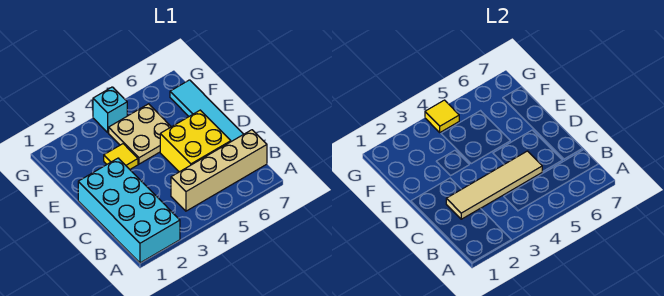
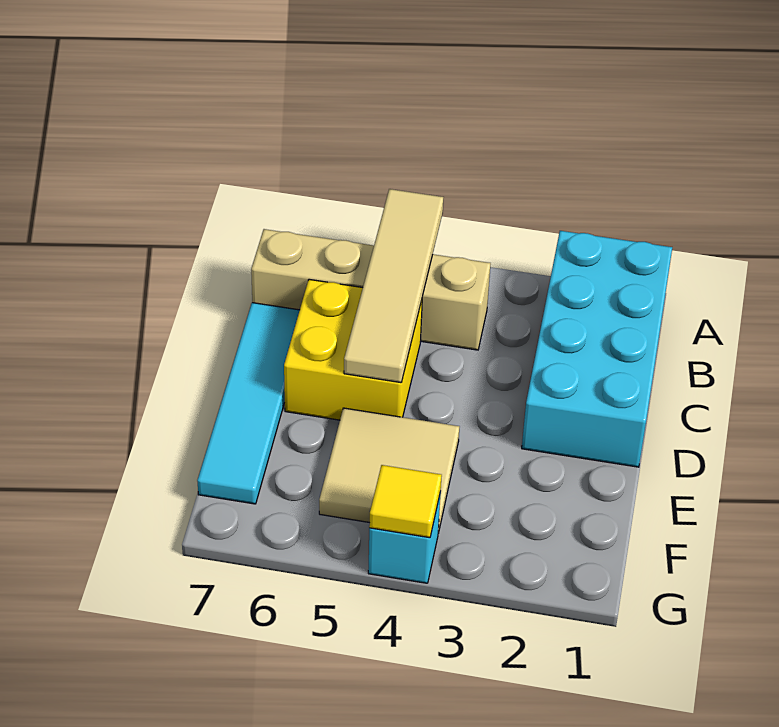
tan tile C2:C5 level 2 -> tan tile A5:D5 level 2
yellow tile E3 level 1 -> none
tan plate E4:F5 level 1 -> tan tile E4:F5 level 1

